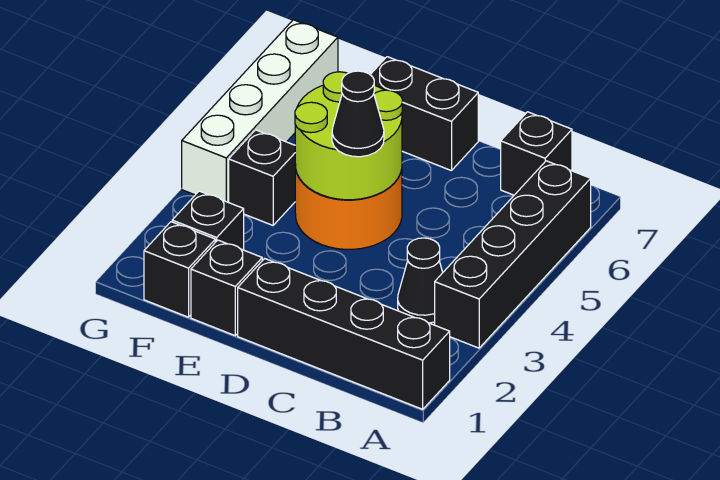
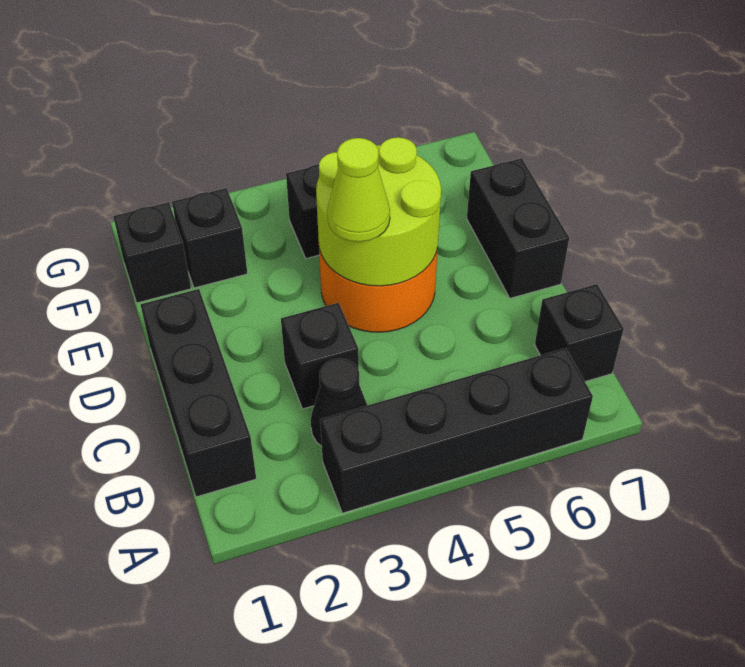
black brick A1:D1 level 1 -> black brick B1:D1 level 1
black cone D4 level 3 -> lime cone D4 level 3
black brick E1 level 1 -> black brick C3 level 1
white brick G4:G7 level 1 -> none

